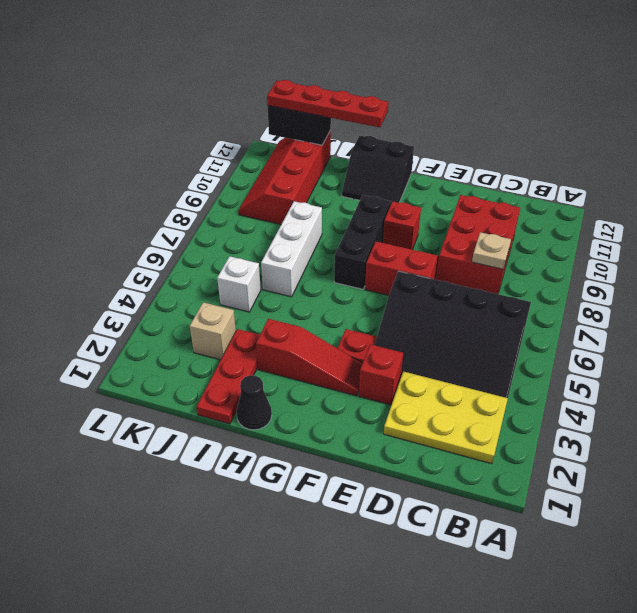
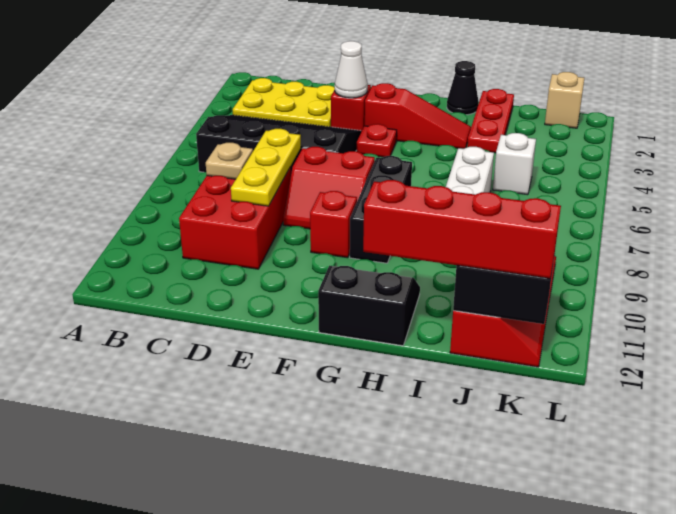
none -> yellow plate D7:D9 level 2
none -> white cone E3 level 2
red slope F3:H3 level 1 top H -> red slope F3:H3 level 1 top F
red plate H12:K12 level 3 -> red brick H12:K12 level 3
tan brick J3 level 1 -> tan brick K1 level 1

